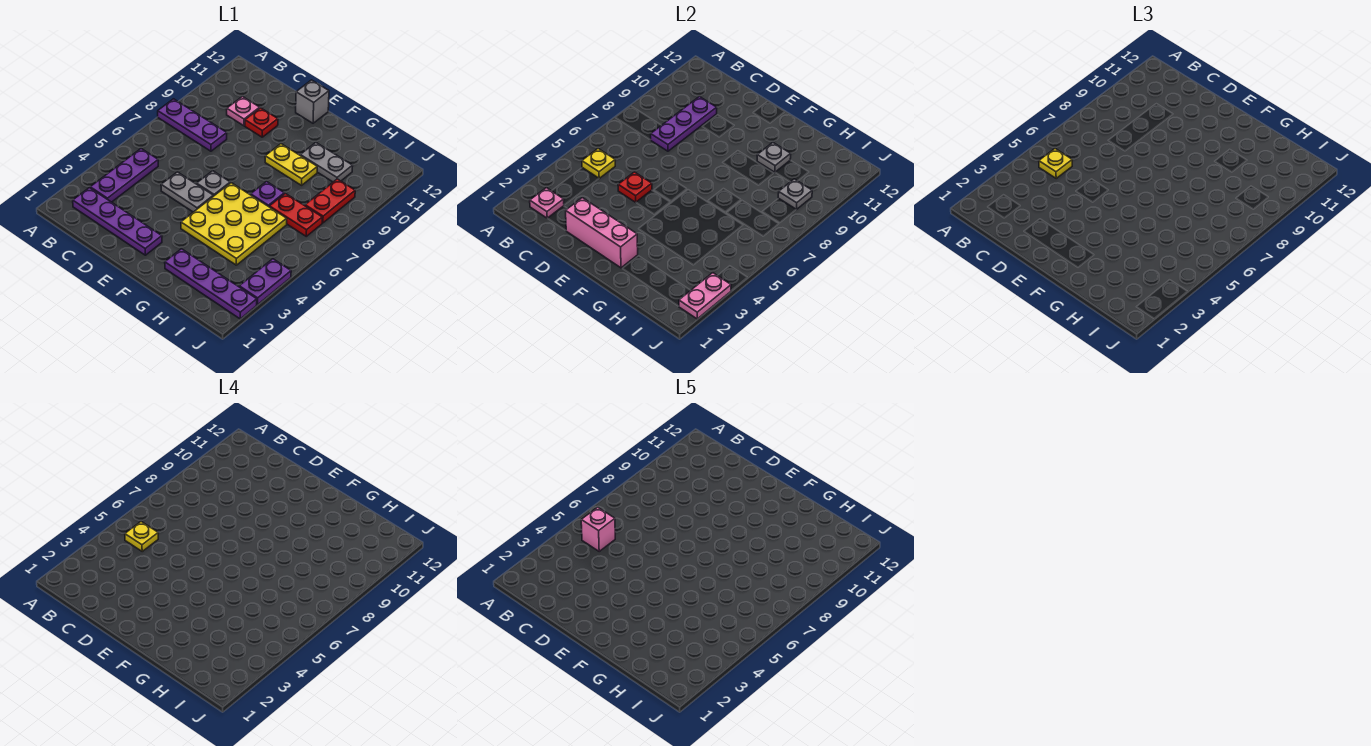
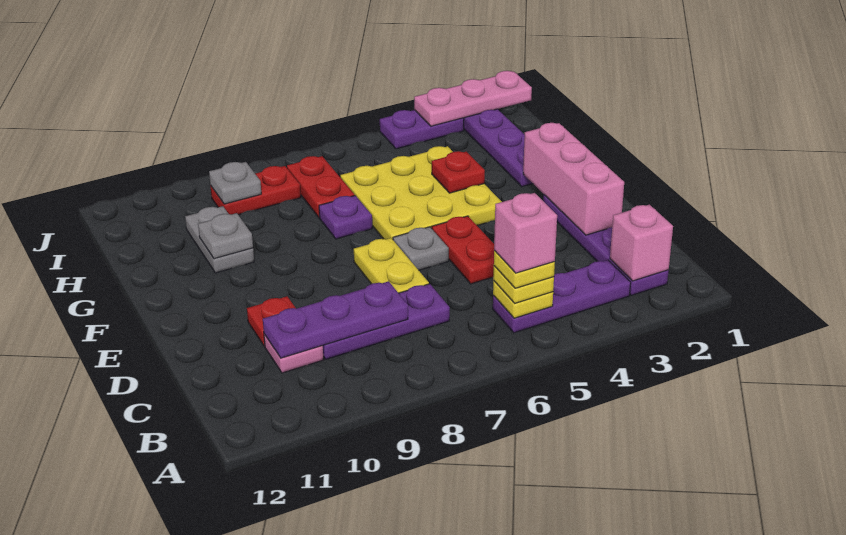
purple plate A8:C8 level 1 -> purple plate C7:C9 level 1
pink plate B2 level 2 -> pink brick B2 level 2
grey plate D5:E5 level 1 -> red plate D5:E5 level 1
red plate D5 level 2 -> red plate G4 level 2
grey brick E12 level 1 -> none
yellow plate F9:G9 level 1 -> yellow plate D7:E7 level 1
pink plate J2:J3 level 2 -> pink plate J1:J3 level 2

